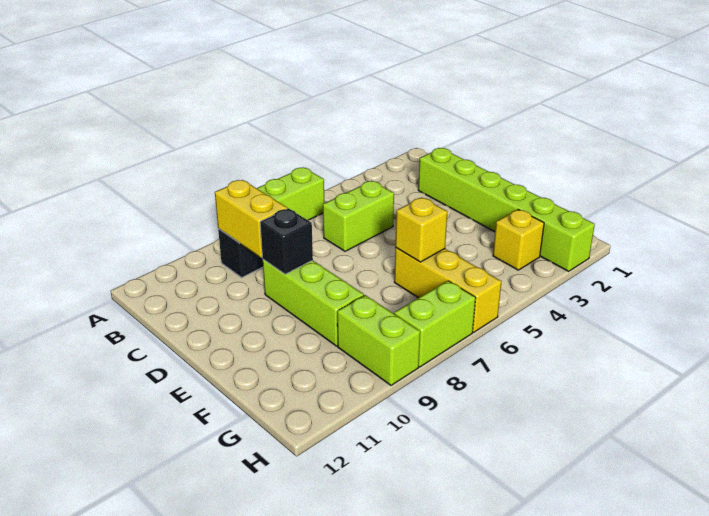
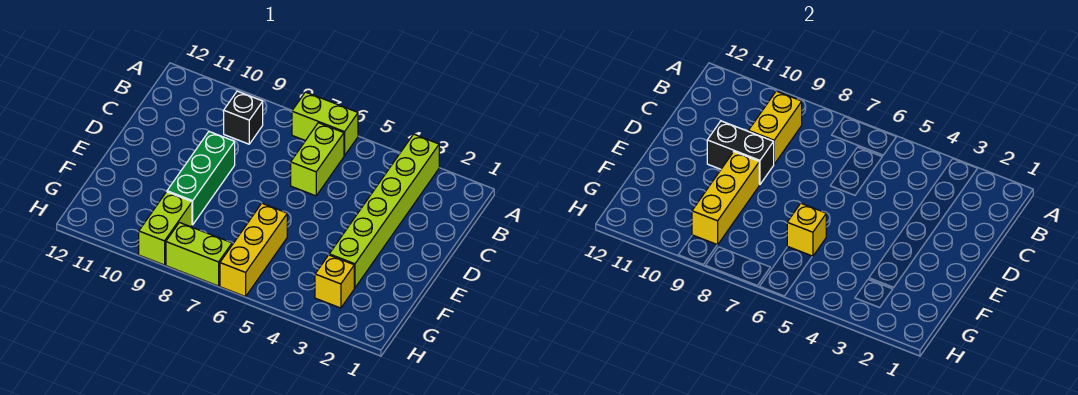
lime brick C2:H2 level 1 -> lime brick A3:F3 level 1
lime brick C5:C6 level 1 -> lime brick B6:C6 level 1
lime brick D9:F9 level 1 -> green brick D9:F9 level 1
black brick D9 level 2 -> black brick D9:D10 level 2
none -> yellow brick E9:G9 level 2

